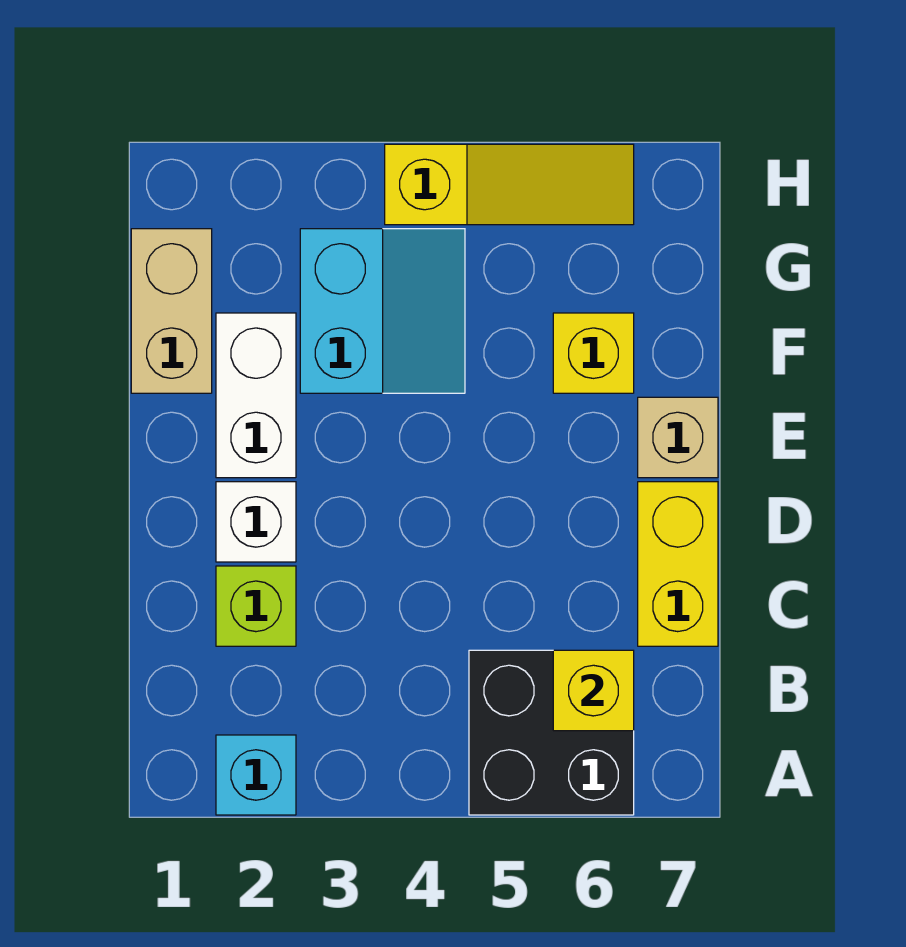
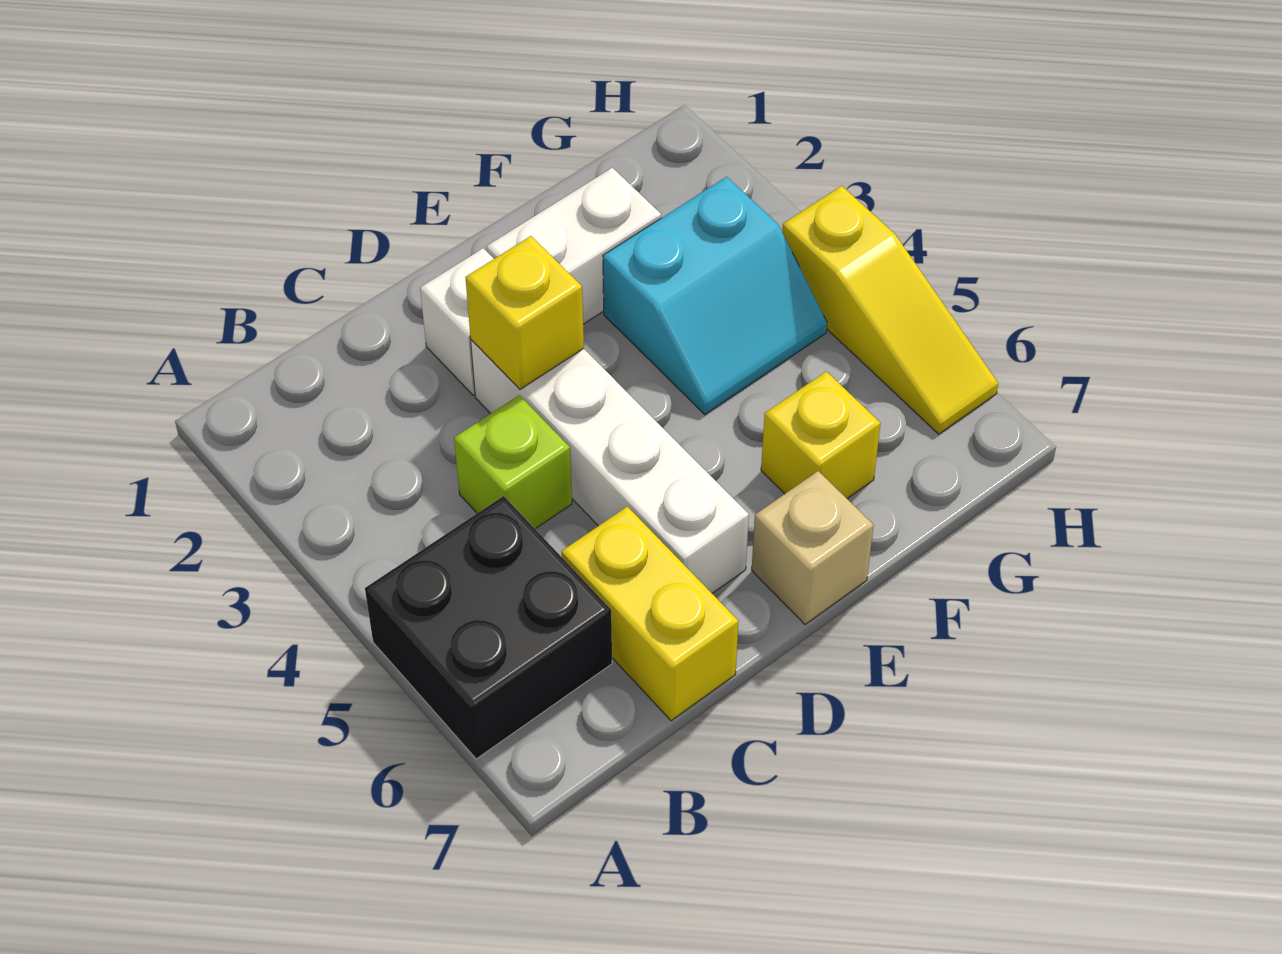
cyan brick A2 level 1 -> none
yellow brick B6 level 2 -> yellow brick D3 level 2
lime brick C2 level 1 -> lime brick C4 level 1
yellow brick C7:D7 level 1 -> yellow brick C6:C7 level 1
none -> white brick D3:D6 level 1
tan brick F1:G1 level 1 -> none

